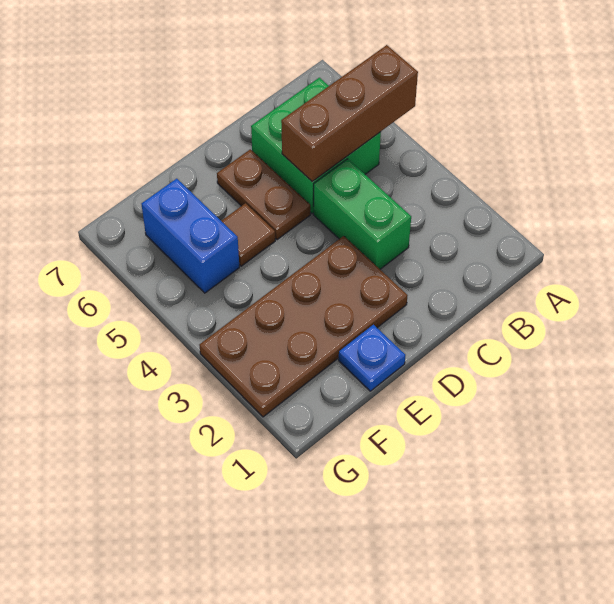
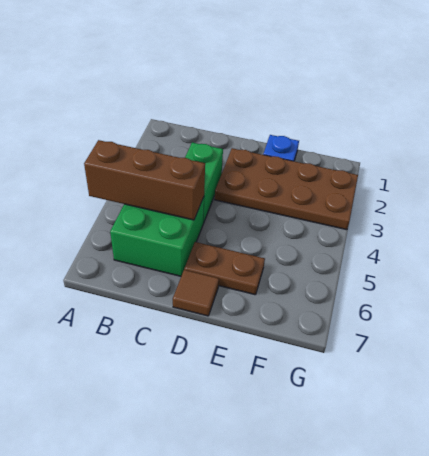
brown plate D5:D6 level 1 -> brown plate D6:E6 level 1
brown tile E5 level 1 -> brown tile D7 level 1
blue brick F5:F6 level 1 -> none

